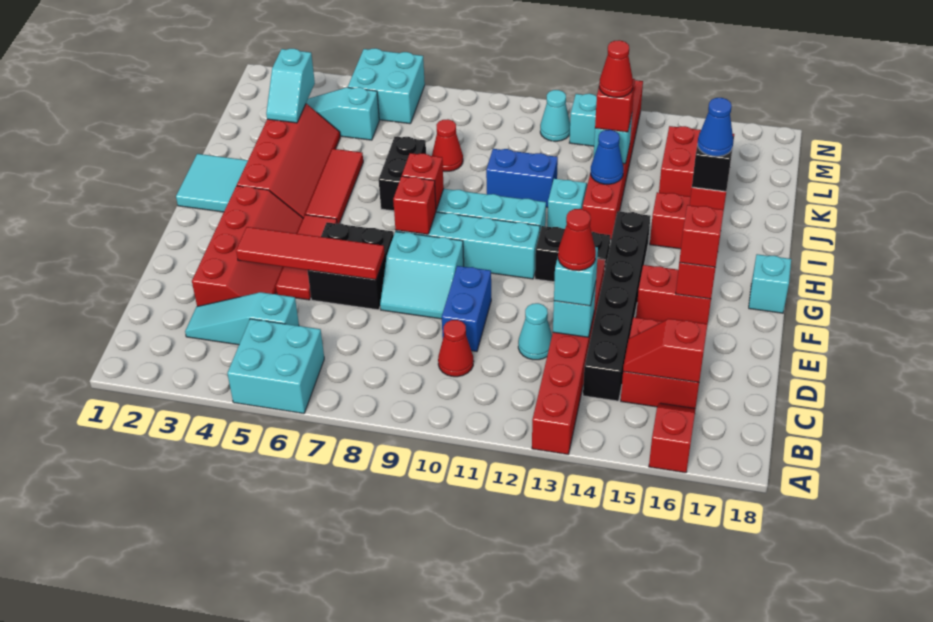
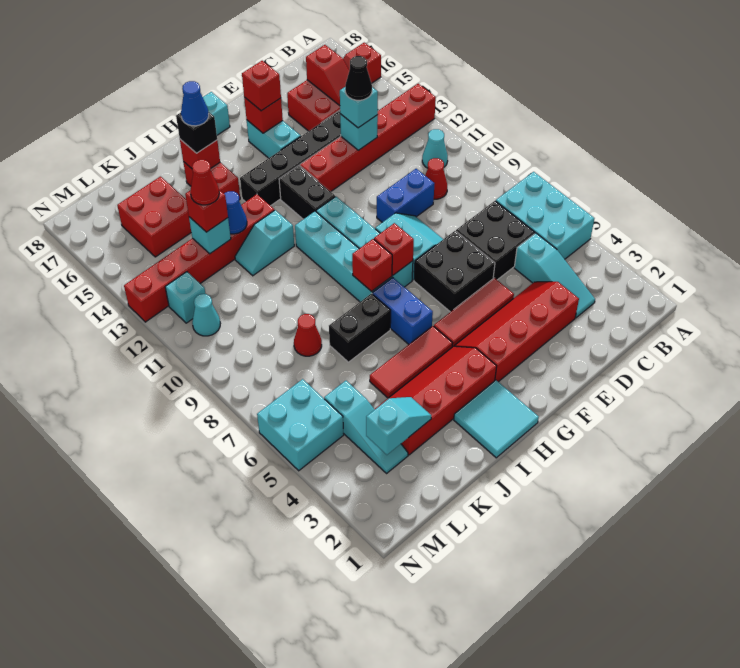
cyan brick A5:B6 level 1 -> cyan brick A5:B7 level 1
none -> black brick C6:D7 level 1
cyan cone D12 level 1 -> cyan cone B11 level 1
red cone D13 level 4 -> black cone D13 level 4
red tile E4:E7 level 2 -> none
red brick F15:F16 level 1 -> cyan brick F15:F16 level 1
blue brick J10:J11 level 1 -> blue brick H6:H7 level 1

